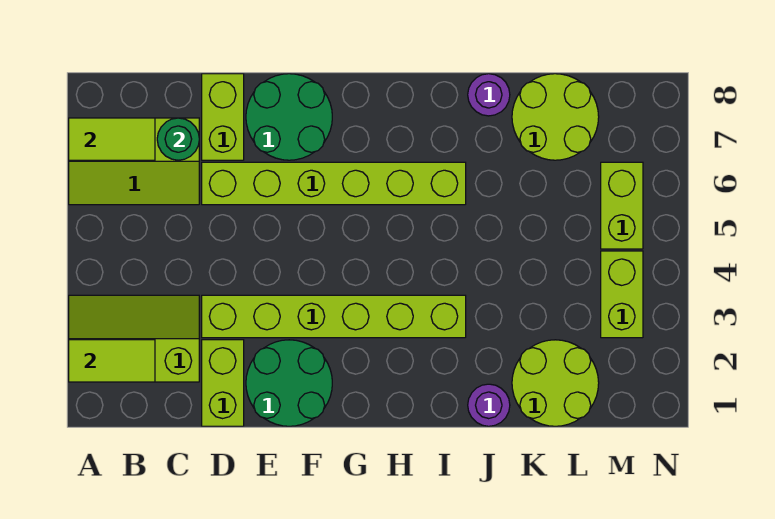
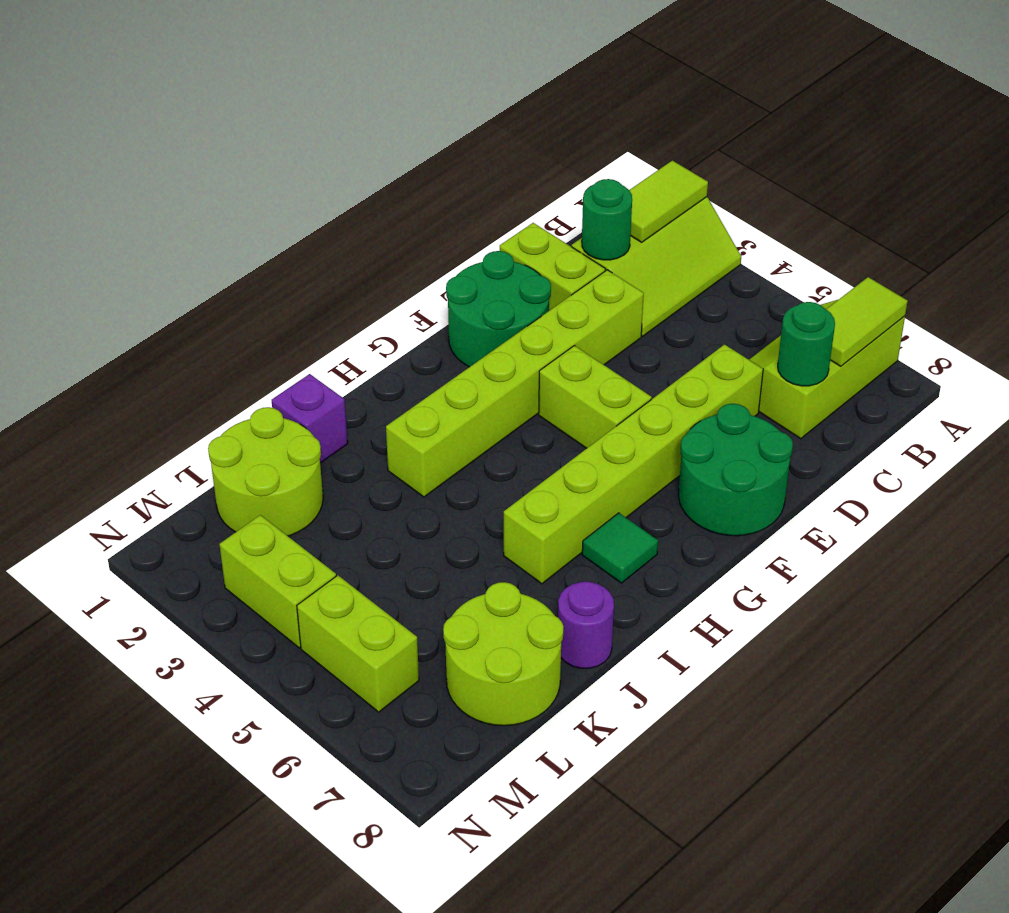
none -> green round brick C2 level 2
lime brick D7:D8 level 1 -> lime brick F4:F5 level 1
none -> green tile H7 level 1
purple round brick J1 level 1 -> purple brick J1 level 1

